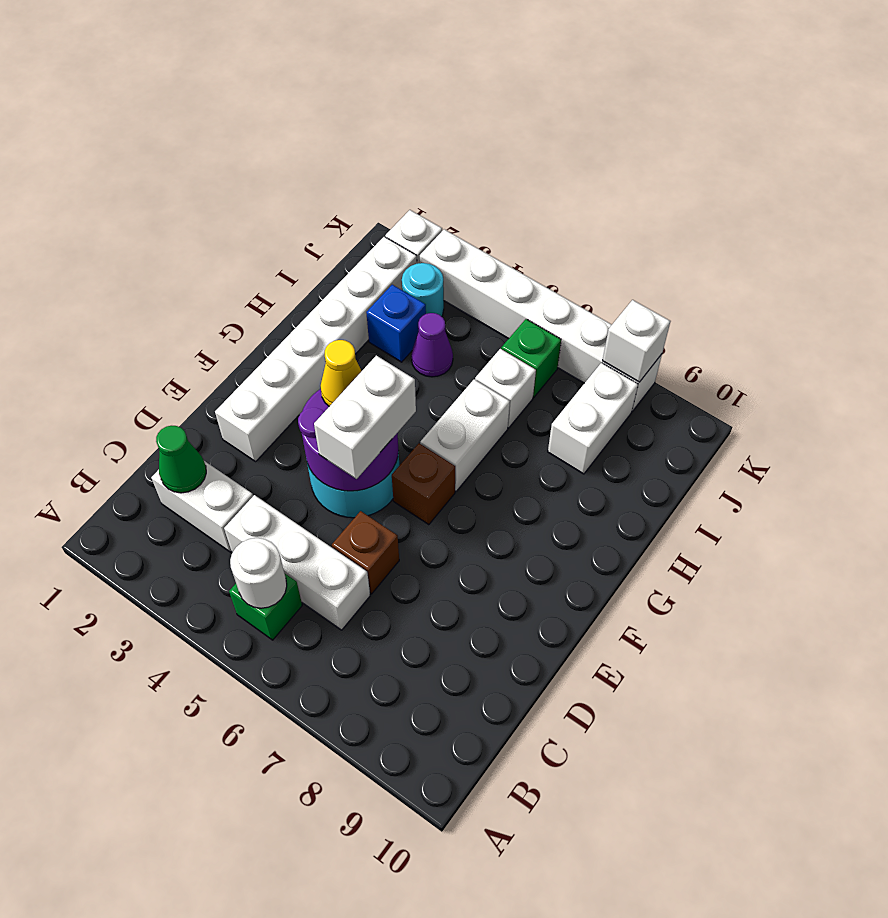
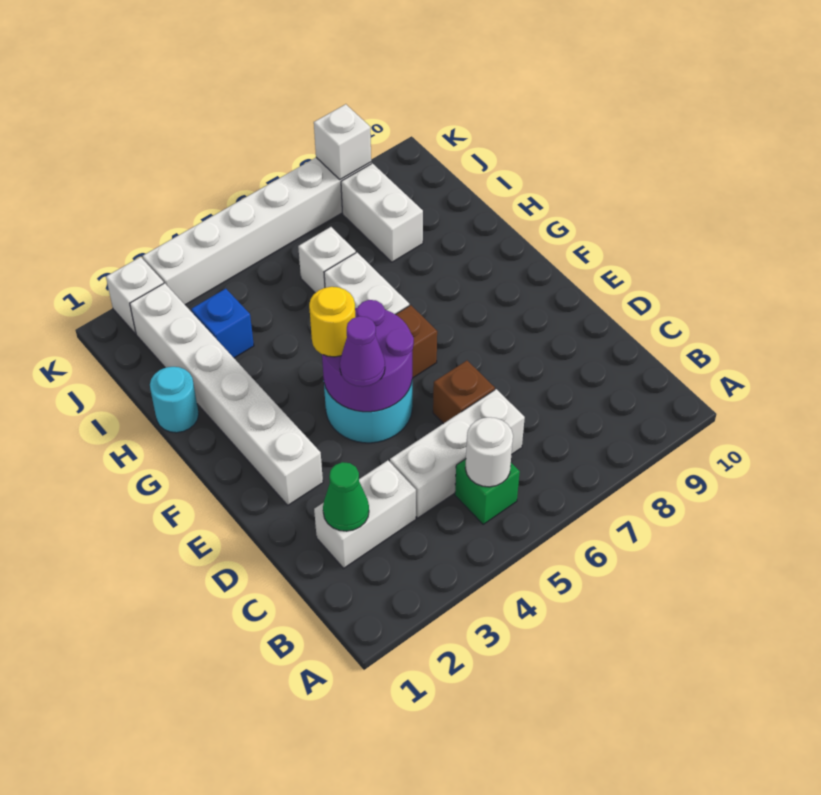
white brick E5:F5 level 3 -> none
yellow cone F4 level 3 -> yellow round brick F4 level 3
purple cone I4 level 1 -> purple cone E4 level 3
cyan round brick J3 level 1 -> cyan round brick H1 level 1
green brick J6 level 1 -> none

